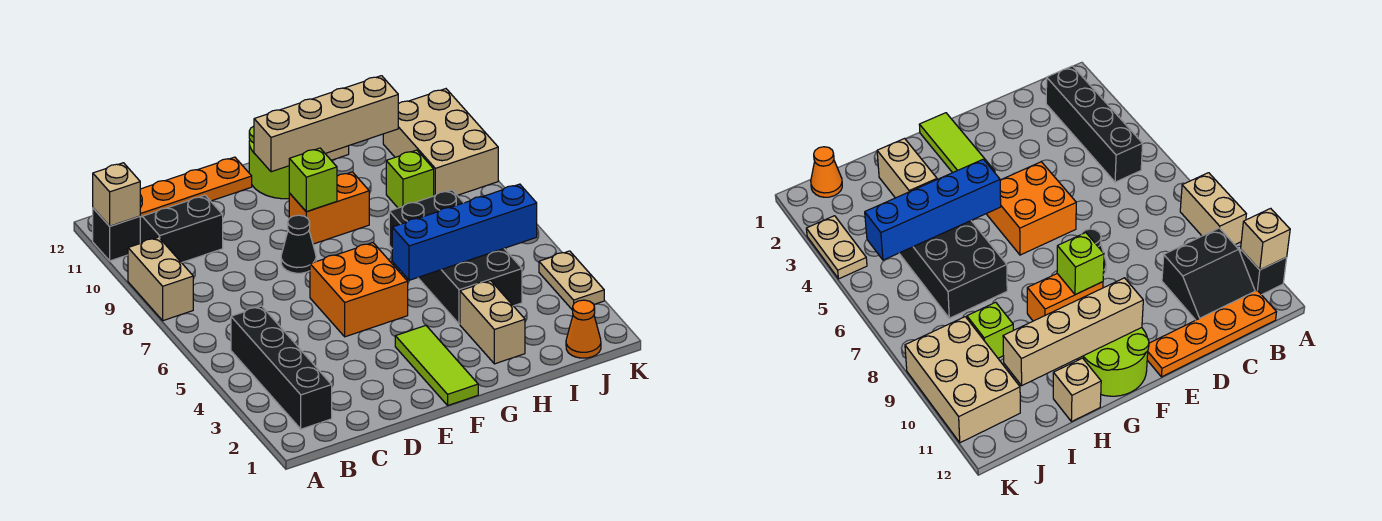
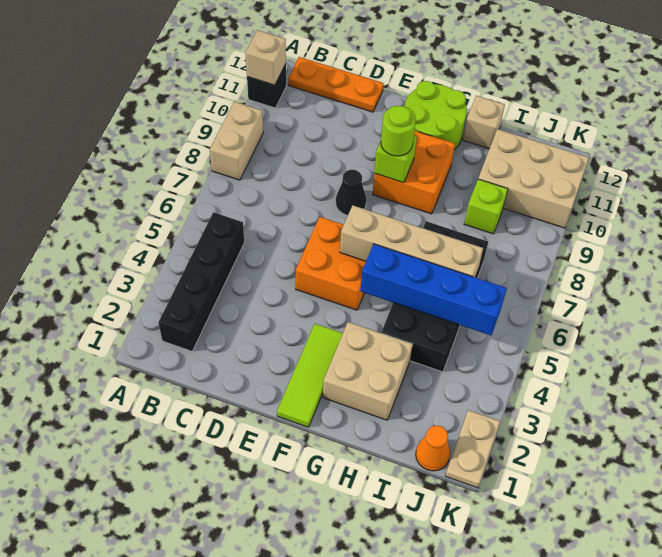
black slope B10:C11 level 1 top 10 -> none
orange plate B12:E12 level 1 -> orange plate B12:D12 level 1
orange brick F9:G9 level 1 -> orange brick F9:G10 level 1
none -> lime round brick F9 level 3
tan brick F11:I11 level 2 -> tan brick F6:I6 level 2
tan brick H2:H3 level 1 -> tan brick G2:H3 level 1
tan brick J9:K11 level 1 -> tan brick I10:K11 level 1
tan plate K3:K4 level 1 -> tan plate K1:K2 level 1

